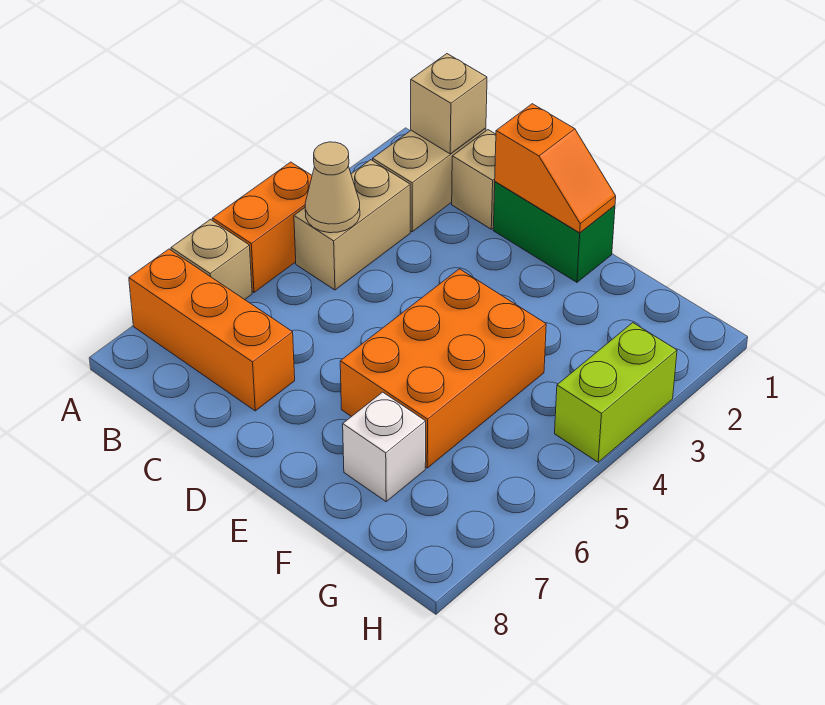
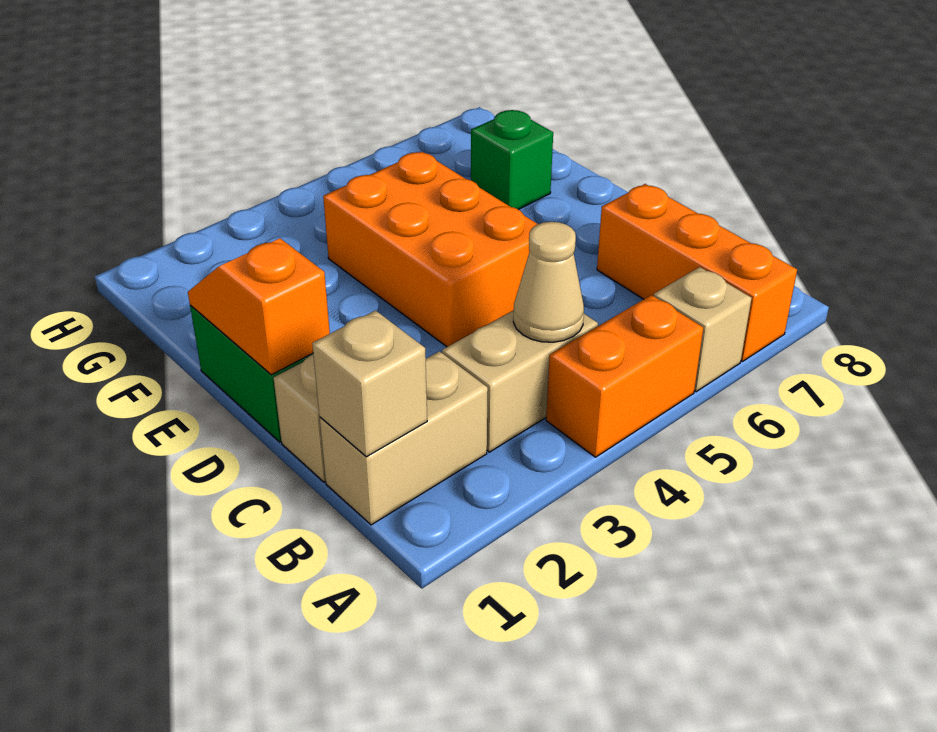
orange brick E4:F6 level 1 -> orange brick D4:F5 level 1
white brick F7 level 1 -> green brick F7 level 1
lime brick H3:H4 level 1 -> none

